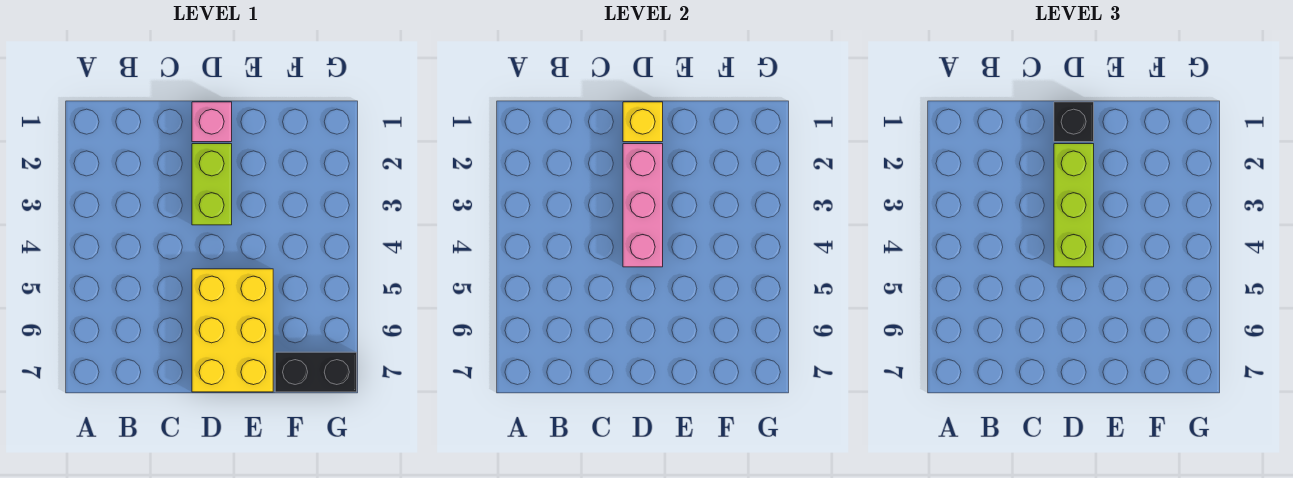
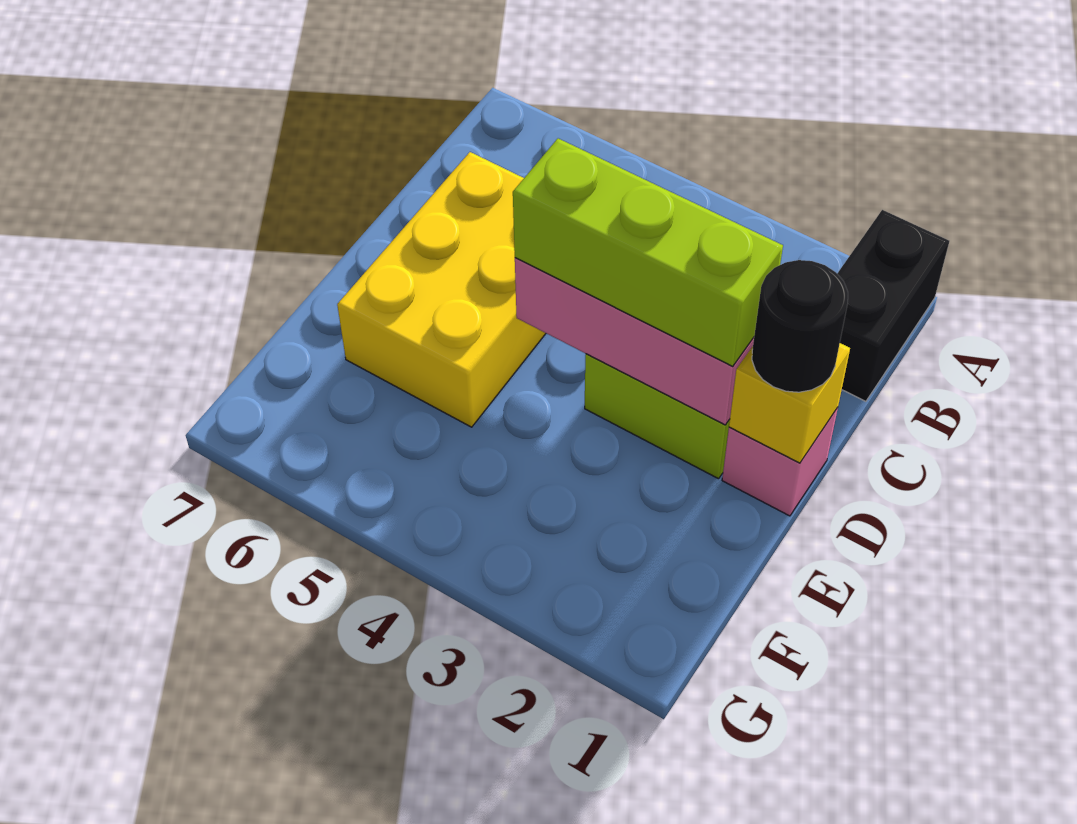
black brick D1 level 3 -> black round brick D1 level 3
yellow brick D5:E7 level 1 -> yellow brick C5:E6 level 1
black brick F7:G7 level 1 -> black brick A1:B1 level 1

